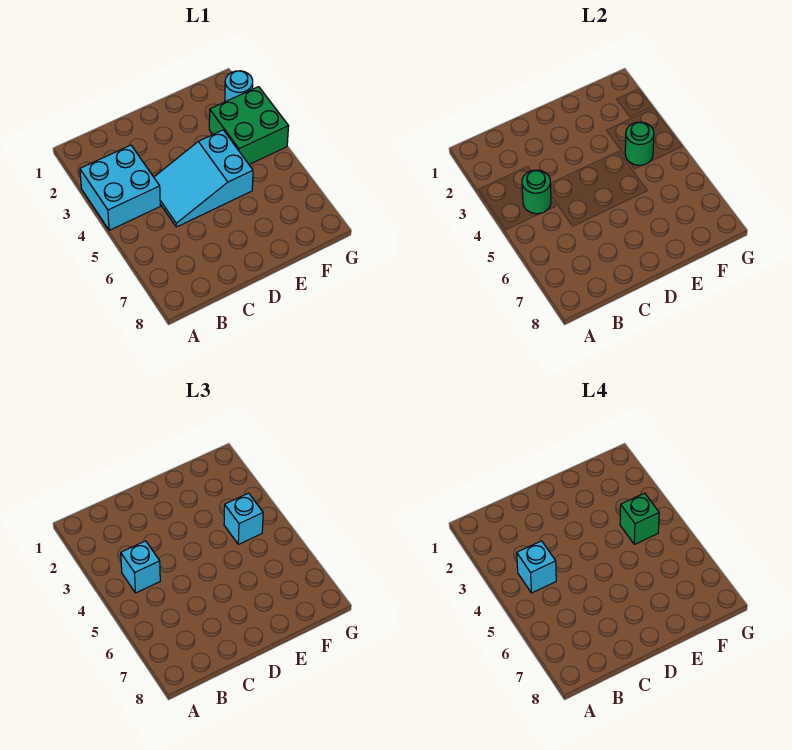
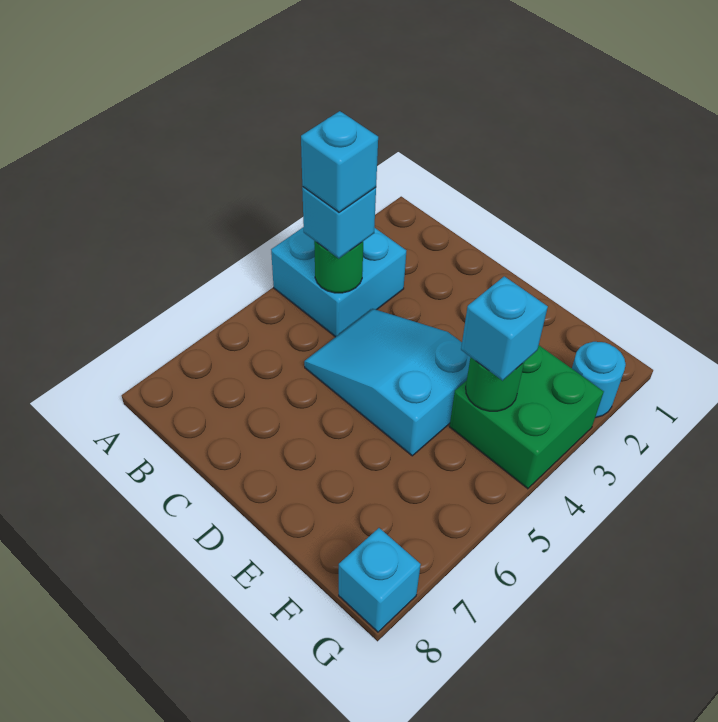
green brick F4 level 4 -> none
none -> cyan brick G8 level 1

